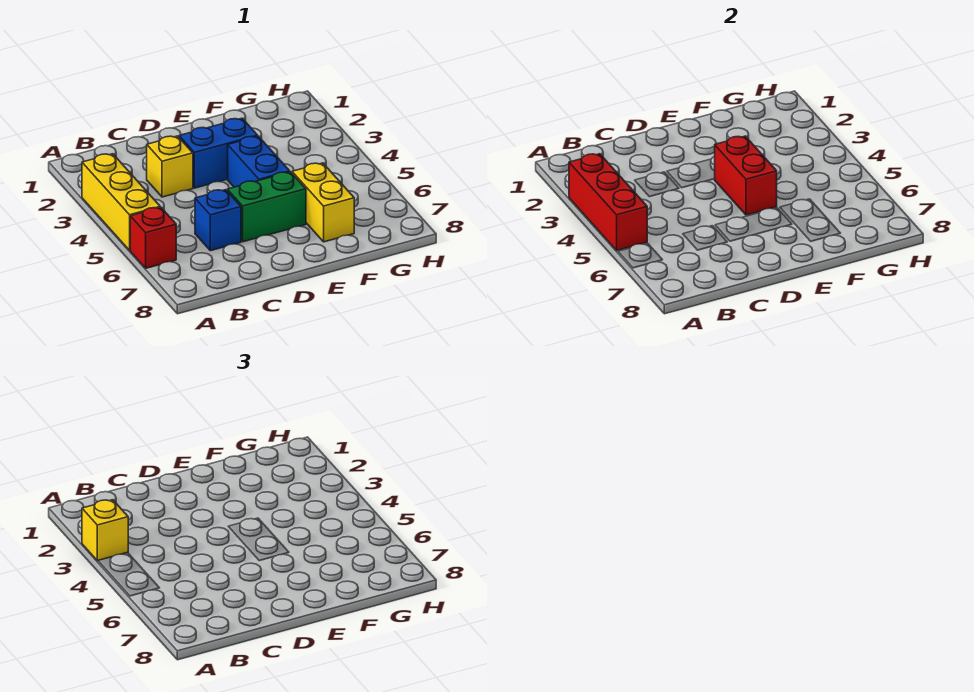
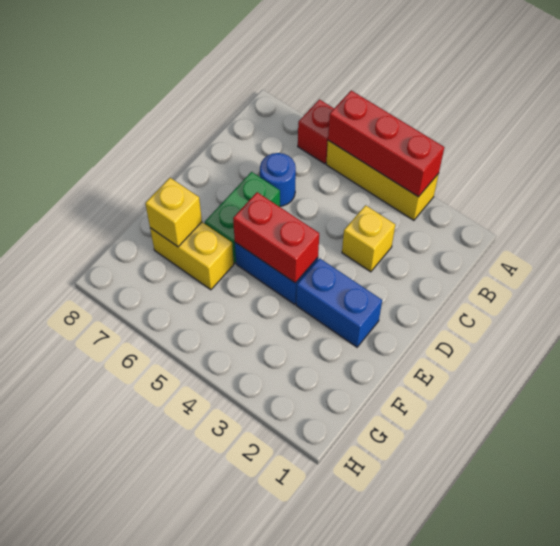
yellow brick A3 level 3 -> yellow brick F7 level 2
blue brick C6 level 1 -> blue round brick C6 level 1
blue brick D3:E3 level 1 -> blue brick E2:E3 level 1

